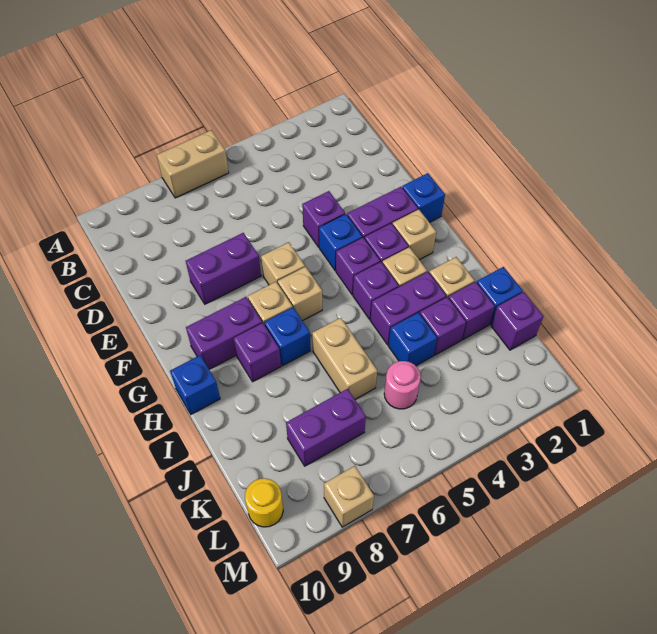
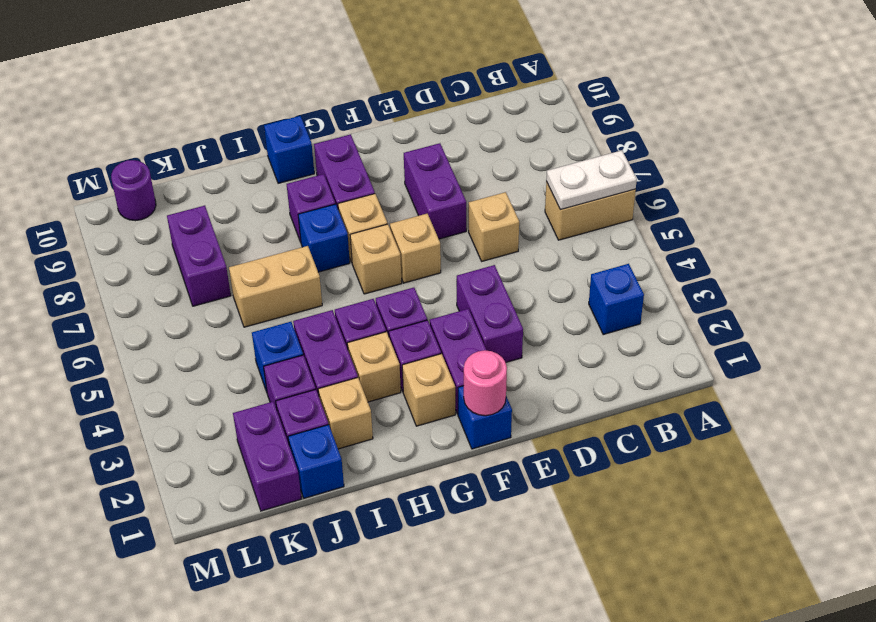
tan brick A6:A7 level 1 -> tan brick A6:B6 level 1
none -> white plate A6:B6 level 2
purple brick E4 level 1 -> purple brick E3:E4 level 1
blue brick F4 level 1 -> blue brick B3 level 1
purple brick K1 level 1 -> purple brick K1:K2 level 1
pink round brick K5 level 1 -> pink round brick F1 level 2
yellow round brick L10 level 1 -> purple round brick L10 level 1
tan brick M8 level 1 -> tan brick D6 level 1

